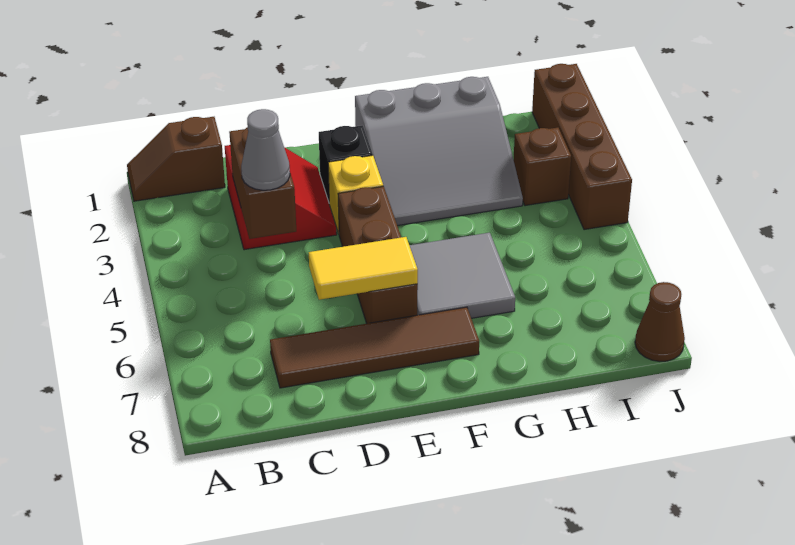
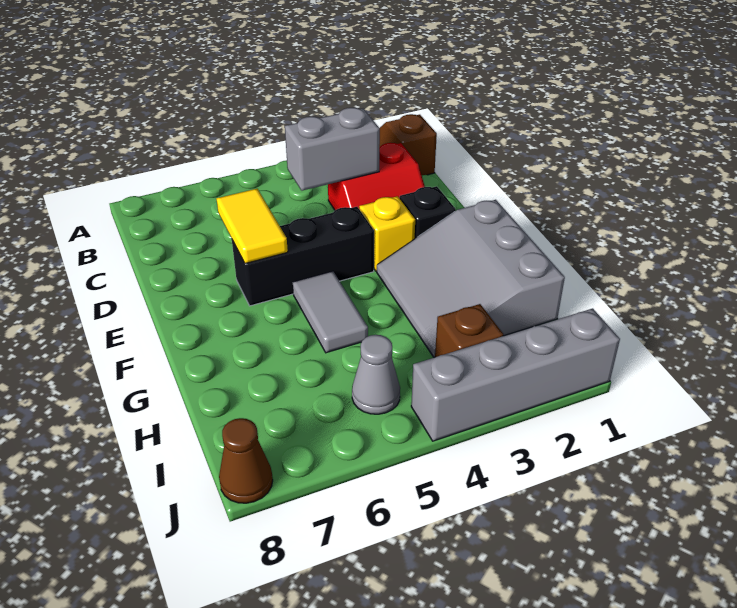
brown brick C3:C4 level 2 -> grey brick C3:C4 level 2
grey cone C4 level 3 -> grey cone I5 level 1
brown tile C7:F7 level 1 -> none
brown brick E4:E6 level 1 -> black brick E4:E6 level 1
grey tile F5:G6 level 1 -> grey tile F5:G5 level 1
brown brick J1:J4 level 1 -> grey brick J1:J4 level 1

